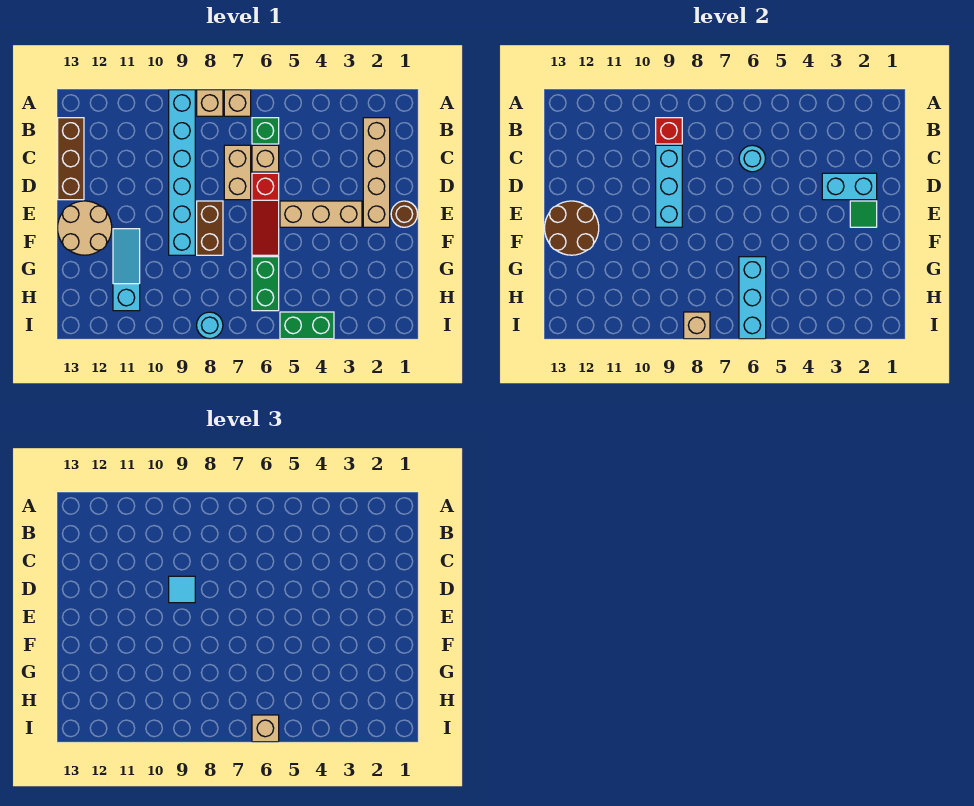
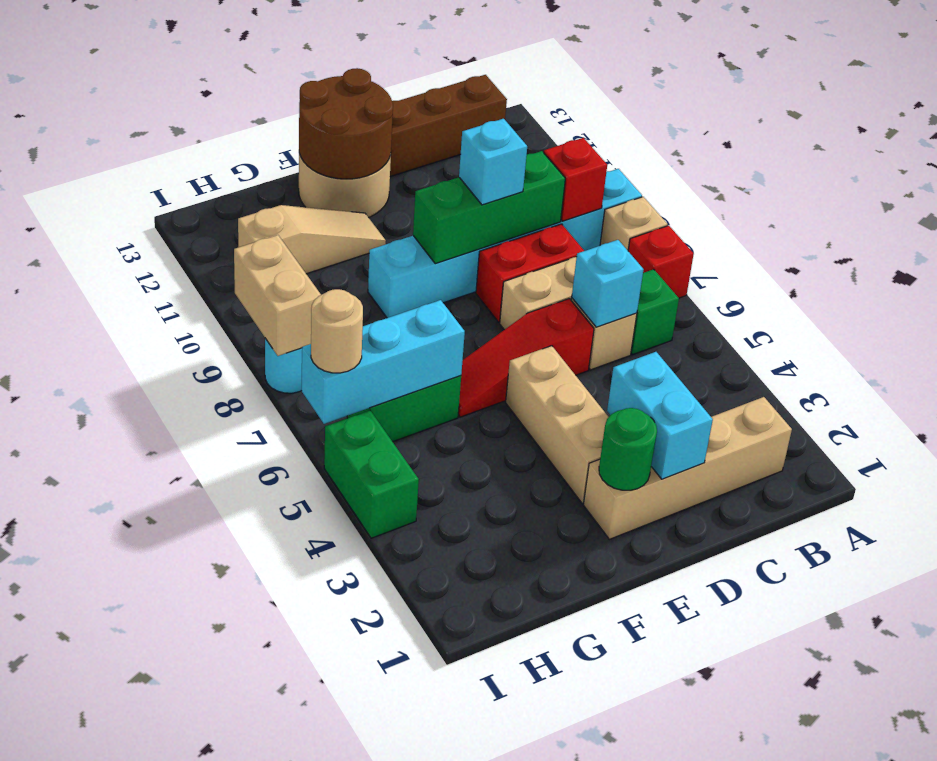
tan brick A7 level 1 -> red brick A7 level 1
cyan round brick C6 level 2 -> cyan brick C6 level 2
none -> red brick C8:D8 level 1
cyan brick C9:E9 level 2 -> green brick C9:E9 level 2
cyan tile D9 level 3 -> cyan brick D9 level 3
brown round brick E1 level 1 -> none
green tile E2 level 2 -> green round brick E2 level 2
brown brick E8:F8 level 1 -> none
cyan slope F11:H11 level 1 top H -> tan slope F11:H11 level 1 top H
tan brick I6 level 3 -> tan round brick I6 level 3
tan brick I8 level 2 -> tan brick I8:I9 level 2

